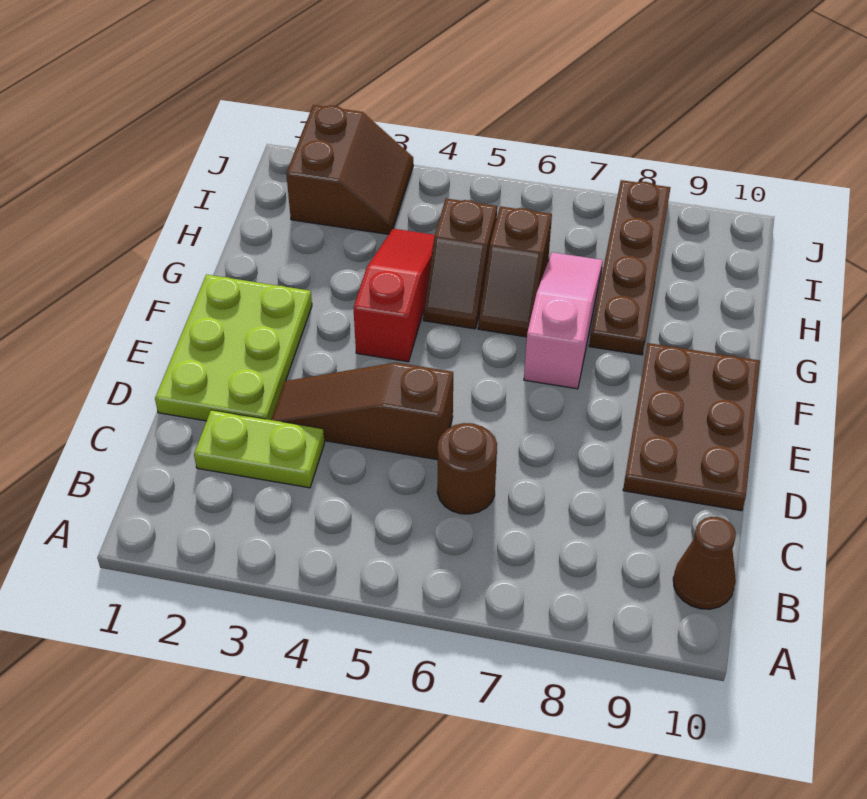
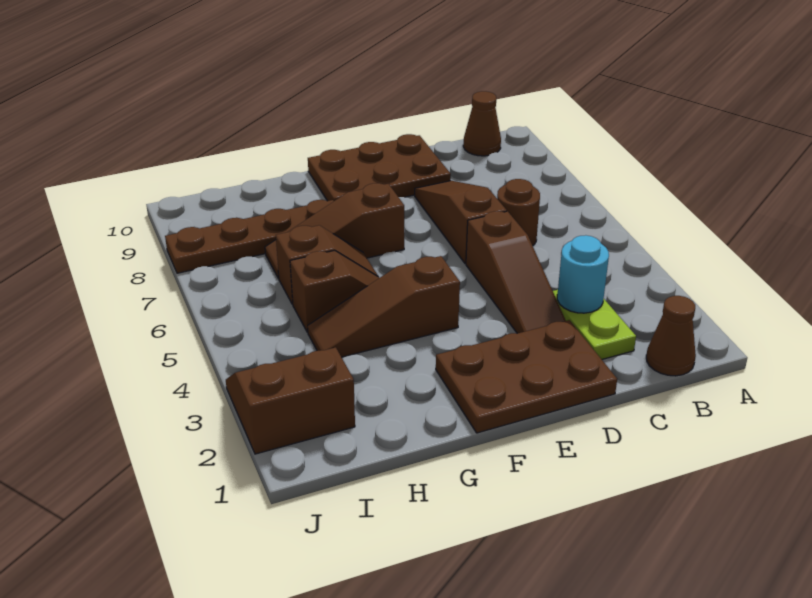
none -> brown cone B1 level 1
none -> cyan round brick C3 level 2
lime plate D1:F2 level 1 -> brown plate D1:F2 level 1
none -> brown slope D6:D8 level 1 top 6
red slope F4:H4 level 1 top F -> brown slope F4:H4 level 1 top F
pink slope F7:H7 level 1 top F -> brown slope F7:H7 level 1 top F

